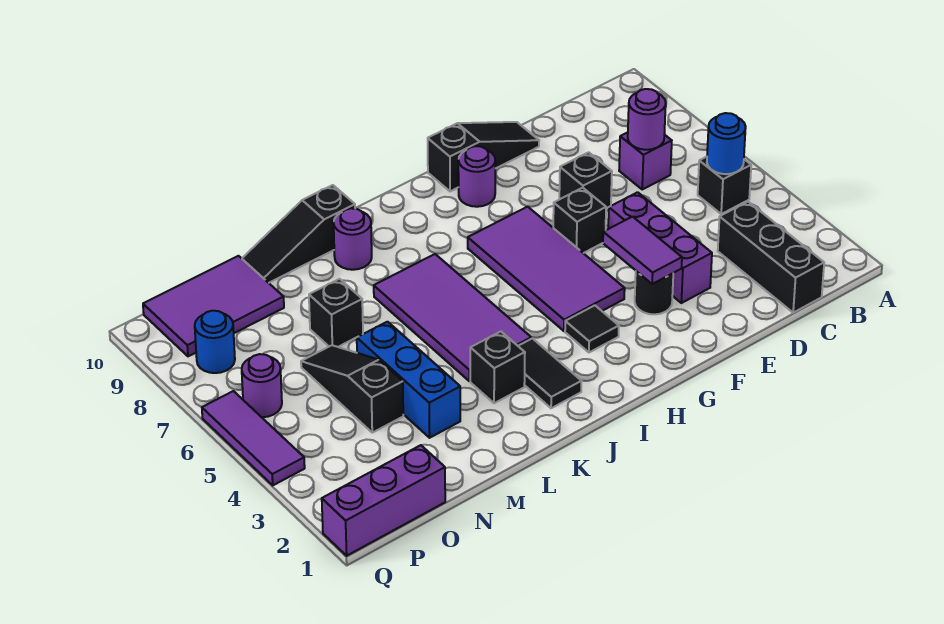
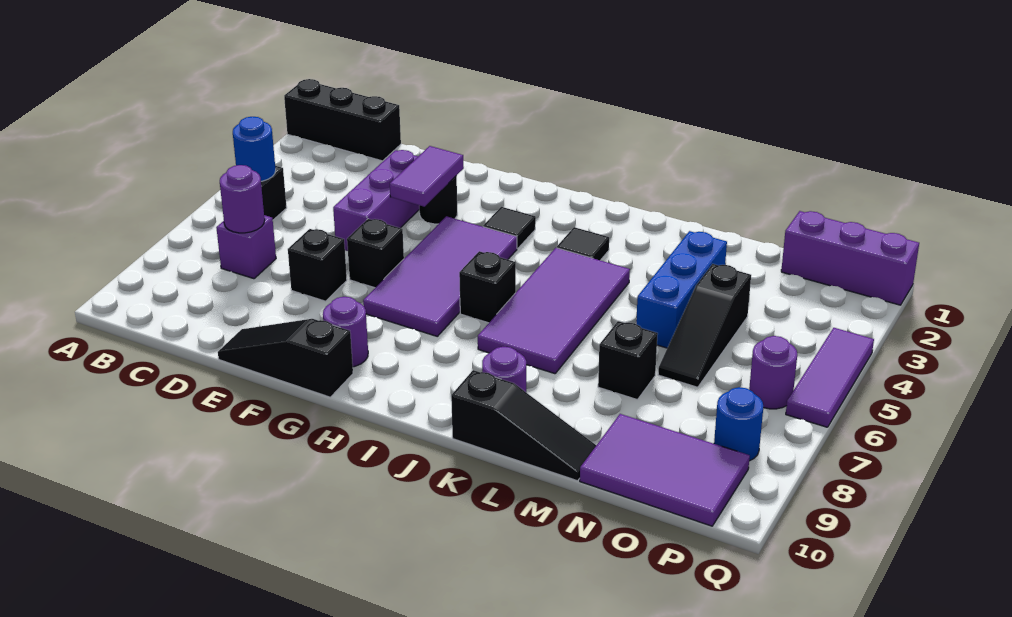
black brick C1:C3 level 1 -> black brick A1:C1 level 1
black tile J2:J3 level 1 -> black tile J3 level 1
black brick K3 level 1 -> black brick I6 level 1

